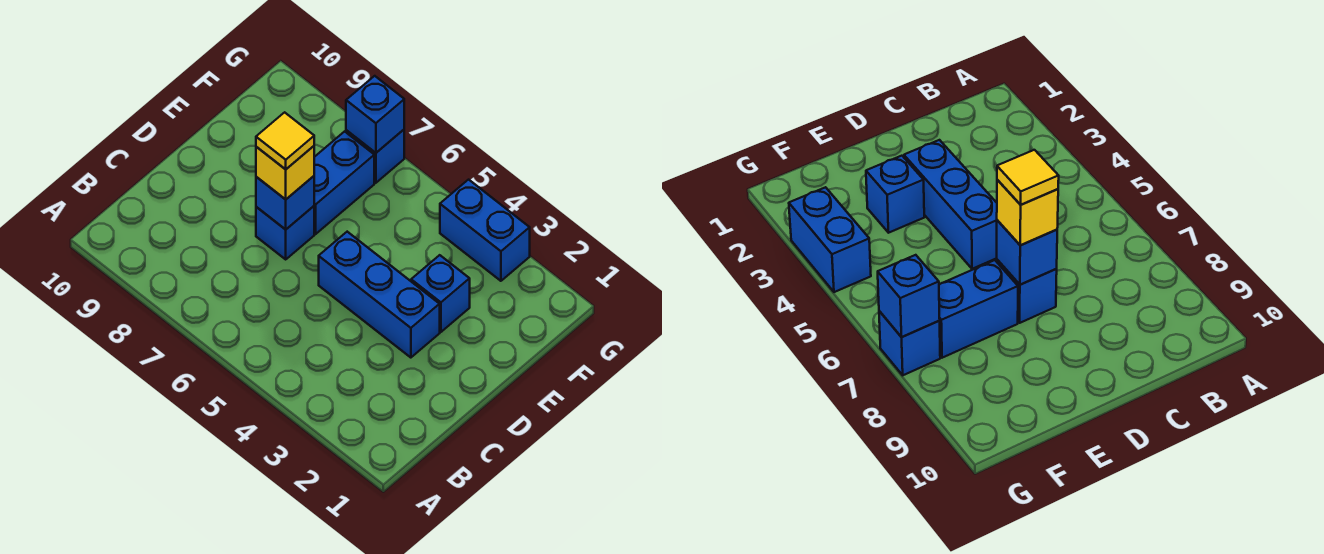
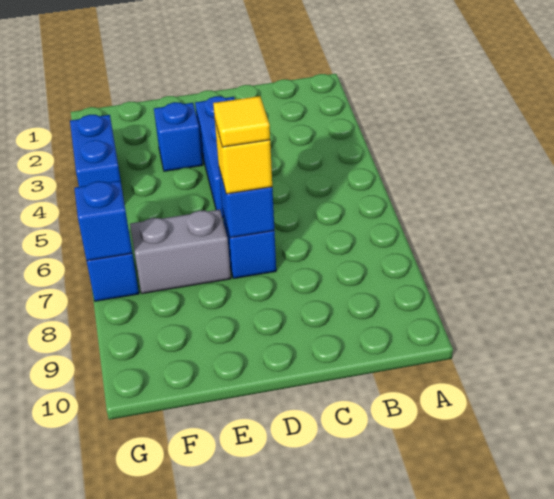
blue brick E7:F7 level 1 -> grey brick E7:F7 level 1

